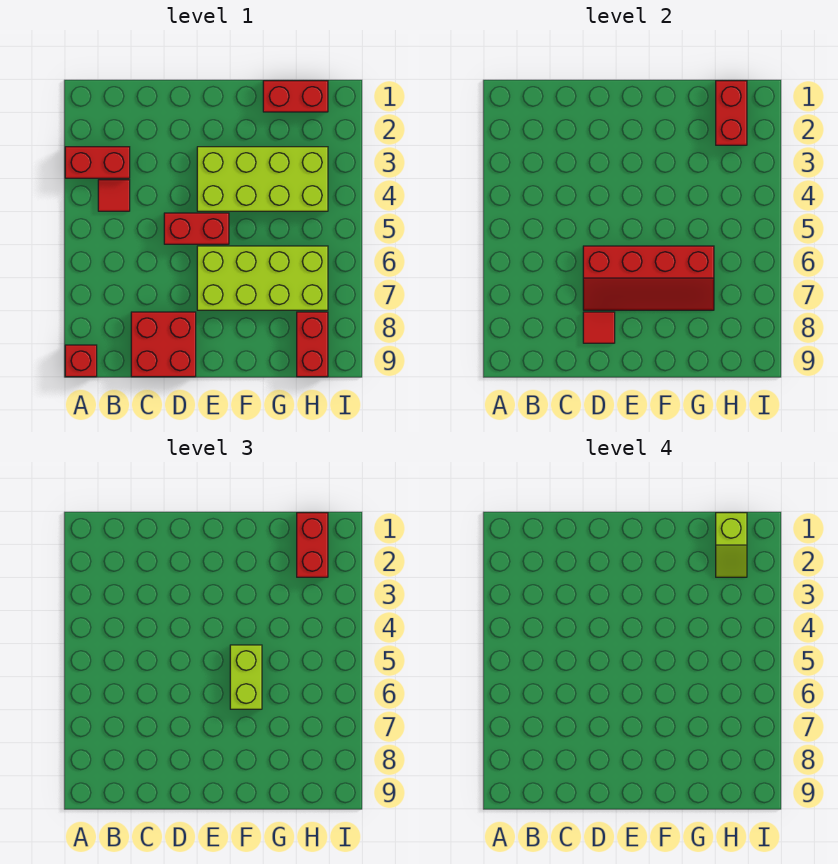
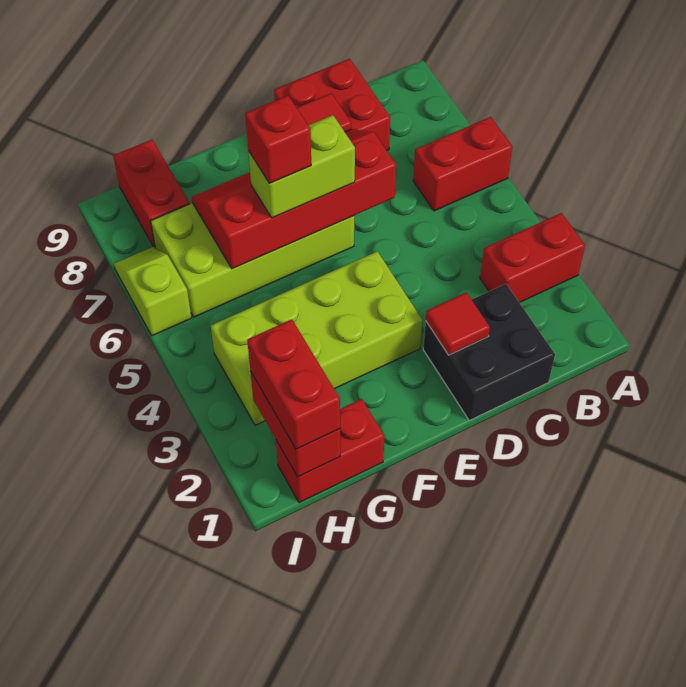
red brick A9 level 1 -> red brick F6 level 4
red tile B4 level 1 -> red tile D2 level 2
none -> black brick C1:D2 level 1
red brick D5:E5 level 1 -> red brick A6:B6 level 1
lime brick F5:F6 level 3 -> lime brick E6:F6 level 3
lime slope H1:H2 level 4 top 1 -> lime slope I6:I7 level 1 top 6

